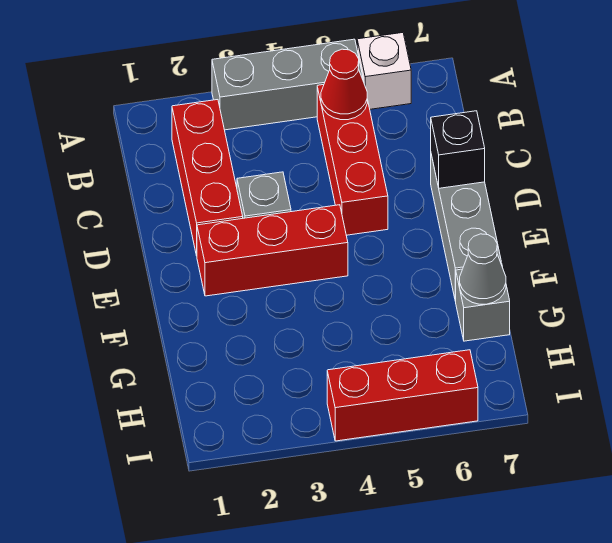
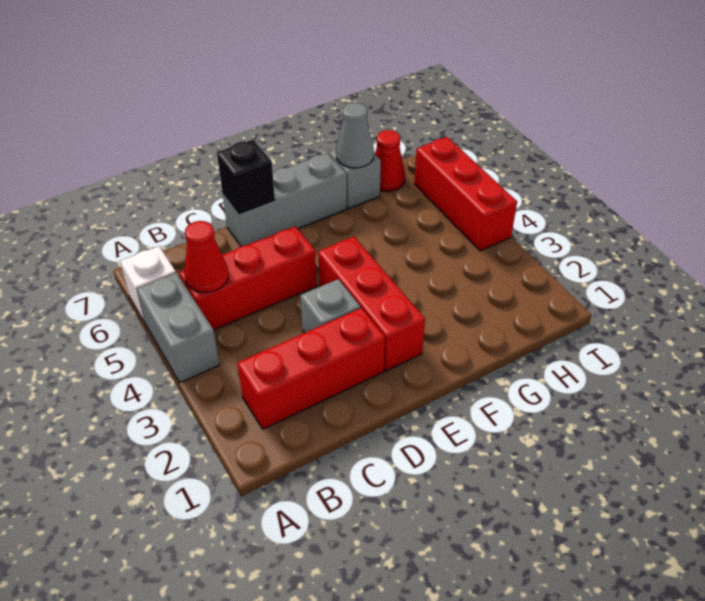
grey brick A3:A5 level 1 -> grey brick A4:A5 level 1
none -> red cone H7 level 1

